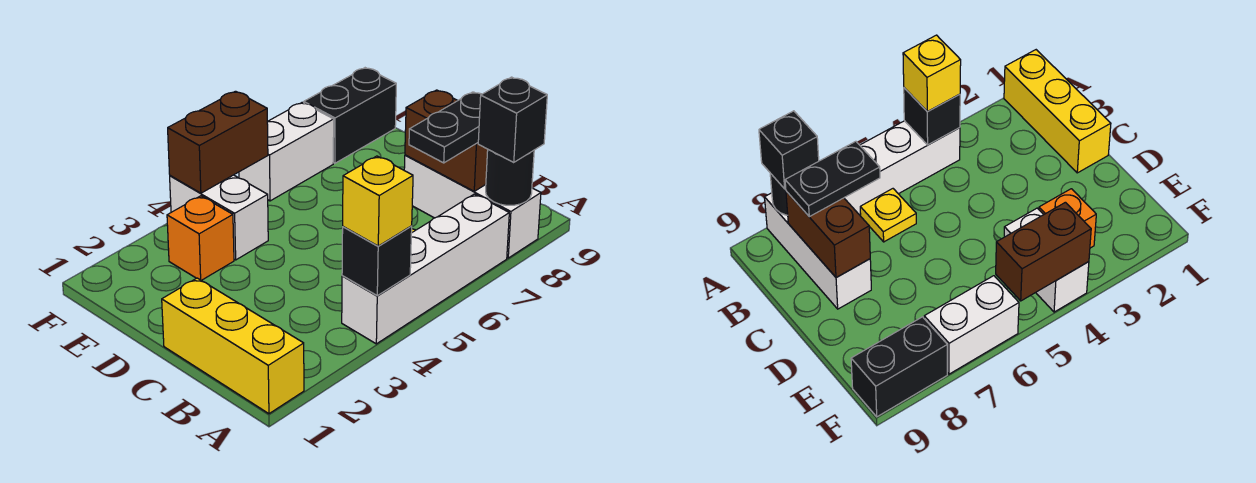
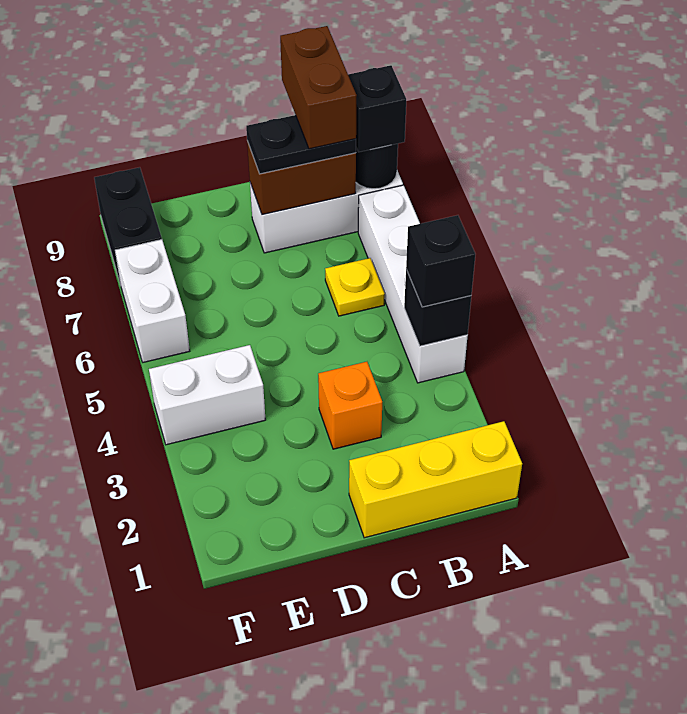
yellow brick A4 level 3 -> black brick A4 level 3
black plate B7:B8 level 3 -> black plate B8:C8 level 3
orange brick E3 level 1 -> orange brick C3 level 1
brown brick F4:F5 level 2 -> brown brick B8:B9 level 4

